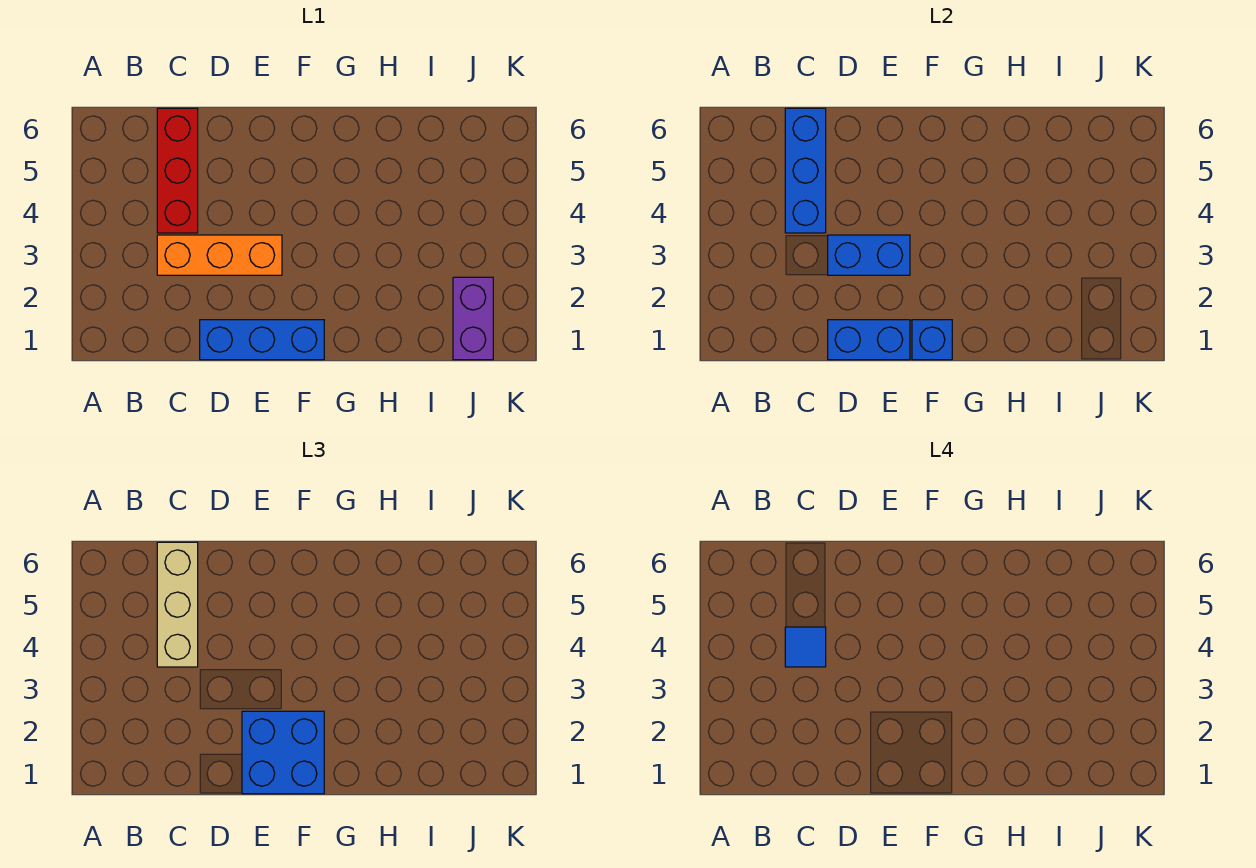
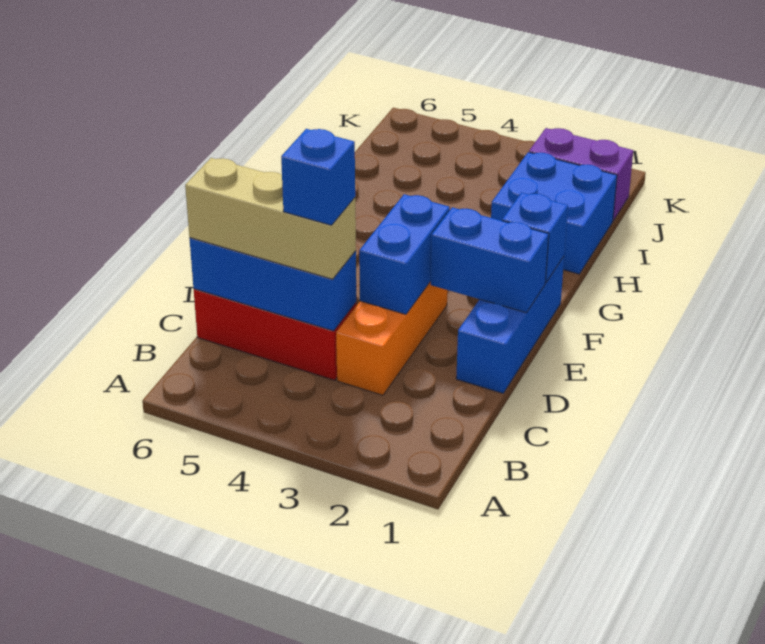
blue tile C4 level 4 -> blue brick C4 level 4
blue brick D1:E1 level 2 -> blue brick E1:E2 level 2
blue brick E1:F2 level 3 -> blue brick H1:I2 level 1

